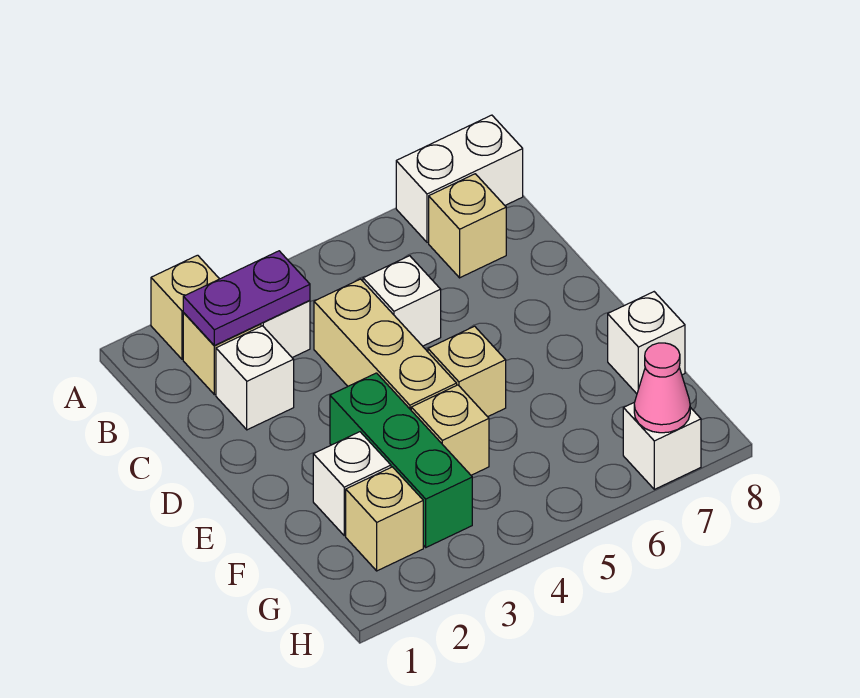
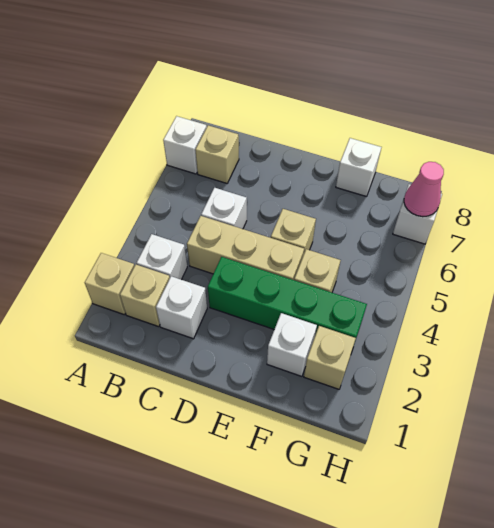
white brick A7:A8 level 1 -> white brick A7 level 1
purple plate B2:B3 level 2 -> none
green brick E3:G3 level 1 -> green brick D3:G3 level 1

